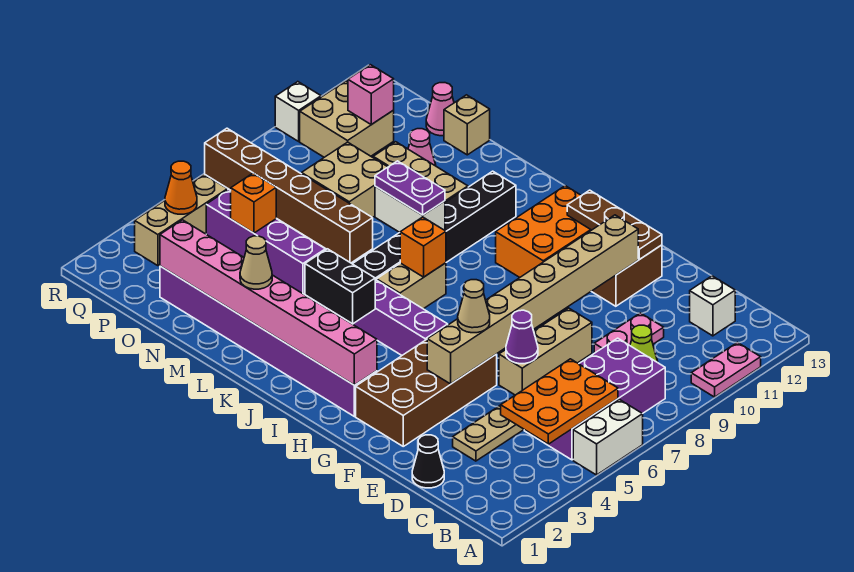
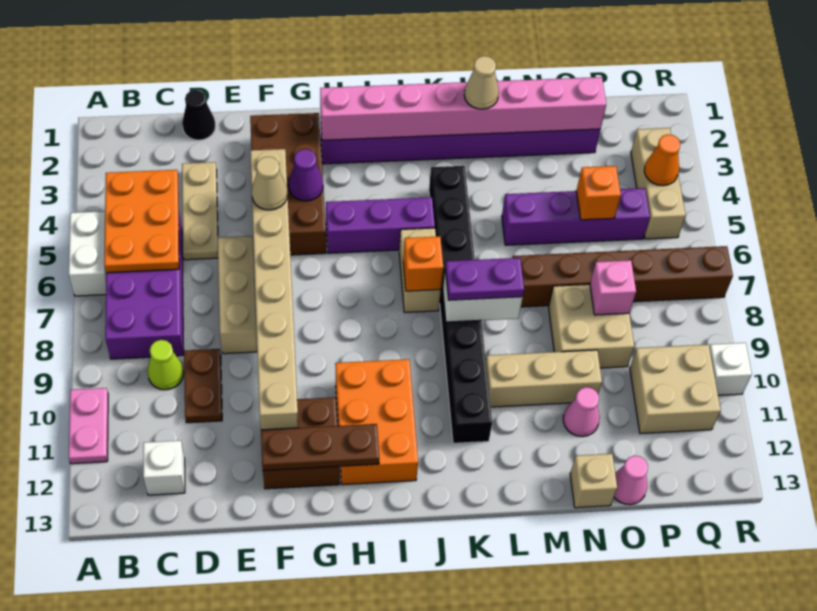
pink plate D9:D10 level 1 -> brown plate D9:D10 level 1
purple cone E6 level 2 -> purple cone G4 level 2
black brick J4:K4 level 2 -> none
pink brick P11 level 2 -> pink brick O8 level 2

